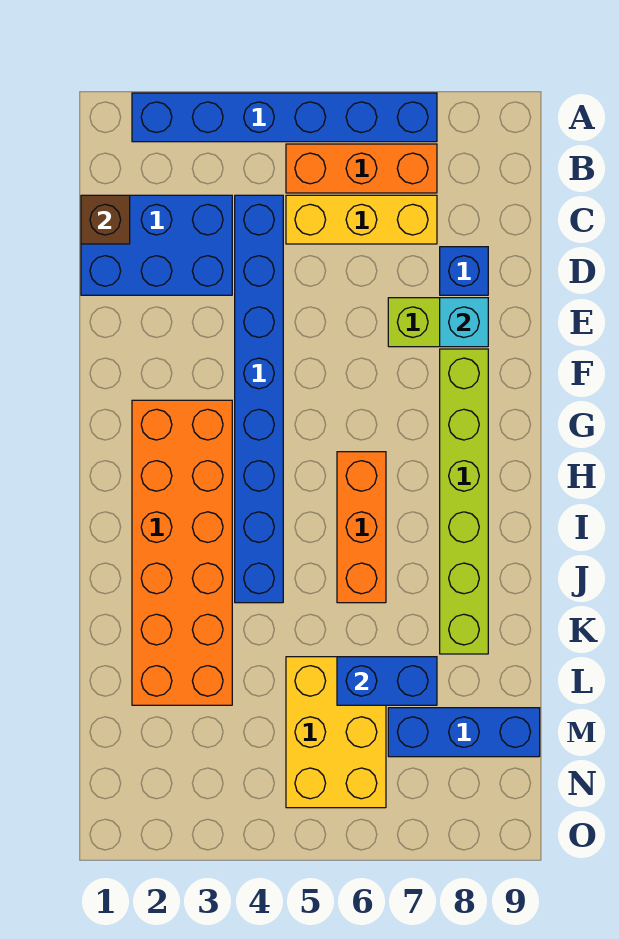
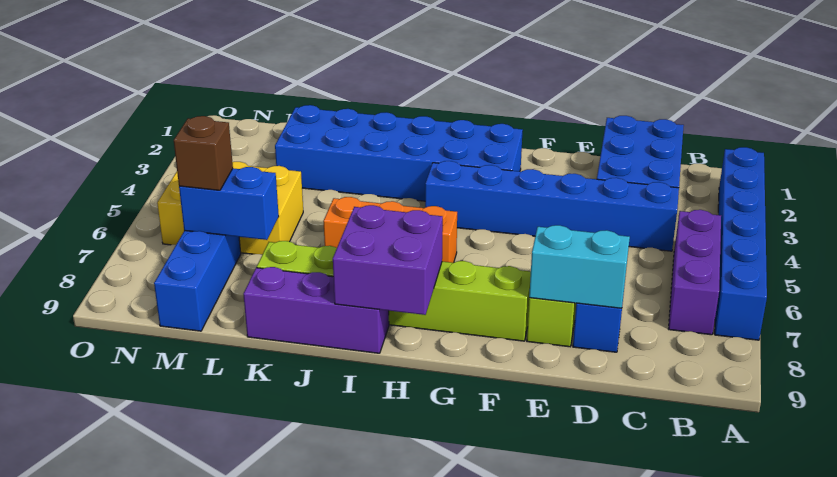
orange brick B5:B7 level 1 -> purple brick B5:B7 level 1
brown brick C1 level 2 -> brown brick M7 level 3
blue brick C4:J4 level 1 -> blue brick C4:H4 level 1
yellow brick C5:C7 level 1 -> none
cyan brick E8 level 2 -> cyan brick D8:E8 level 2
orange brick G2:L3 level 1 -> blue brick G2:L3 level 1
none -> purple brick H8:I9 level 2
none -> purple brick I9:K9 level 1
blue brick L6:L7 level 2 -> blue brick L7:M7 level 2

